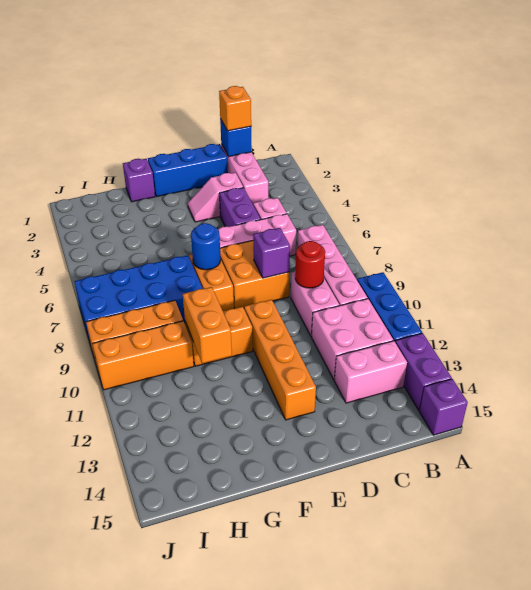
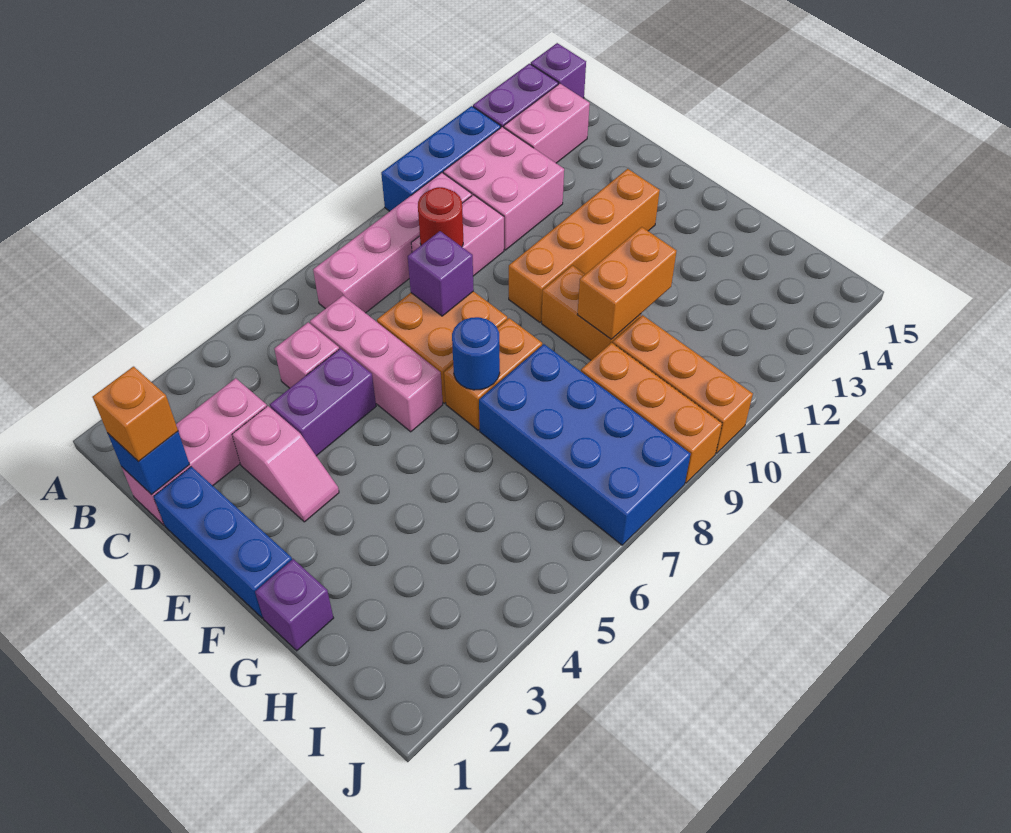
pink brick B13:C13 level 1 -> pink brick B13:B14 level 1

